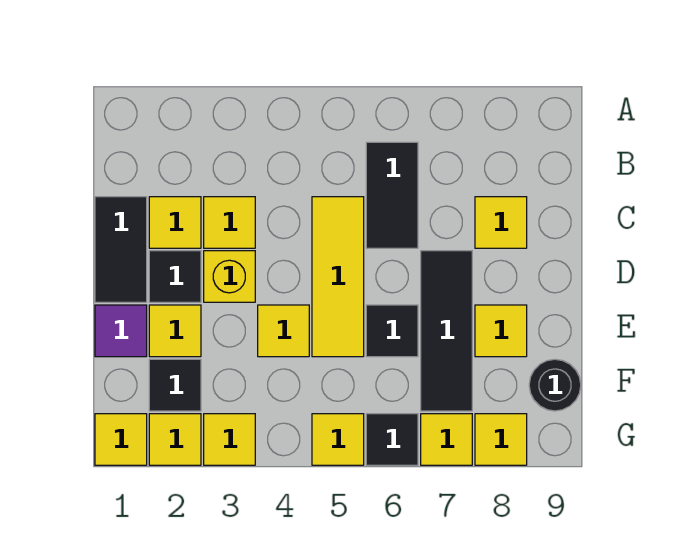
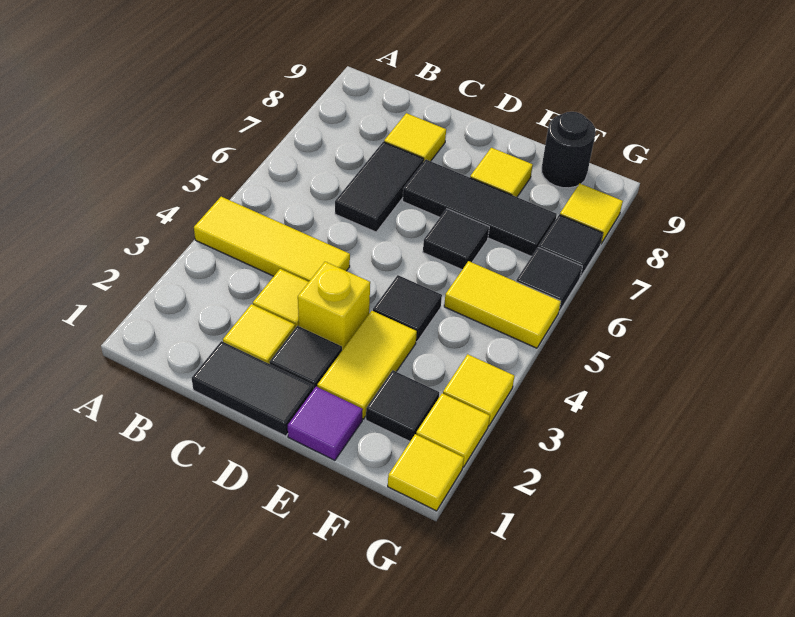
black tile B6:C6 level 1 -> black tile C6:C7 level 1
yellow tile C5:E5 level 1 -> yellow tile A4:C4 level 1
yellow tile E2 level 1 -> yellow tile E2:E3 level 1
yellow tile E4 level 1 -> black tile E4 level 1
yellow tile G5 level 1 -> yellow tile F5:G5 level 1
yellow tile G7 level 1 -> black tile G7 level 1

